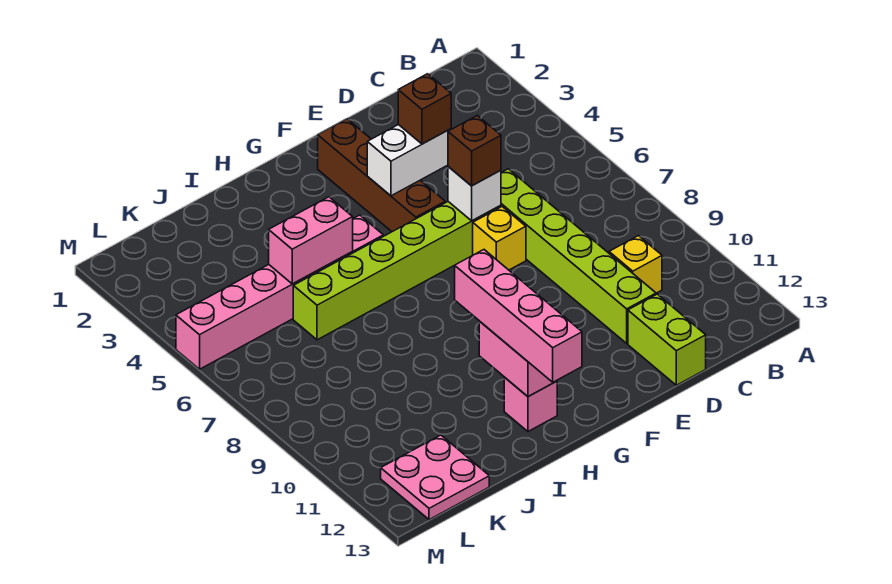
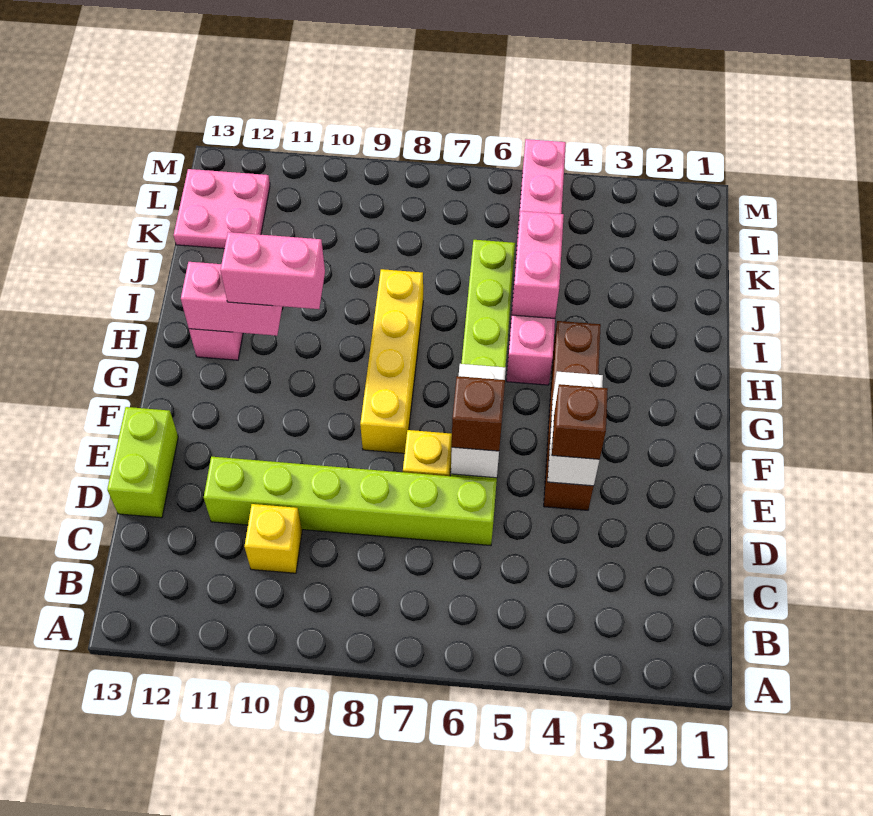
lime brick D12:D13 level 1 -> lime brick D13:E13 level 1
white brick E6 level 2 -> white brick E6:F6 level 2
brown brick F2:F5 level 1 -> brown brick E4:H4 level 1
none -> yellow brick F8:I8 level 1
pink brick H10:H13 level 3 -> pink brick H10:H11 level 3

